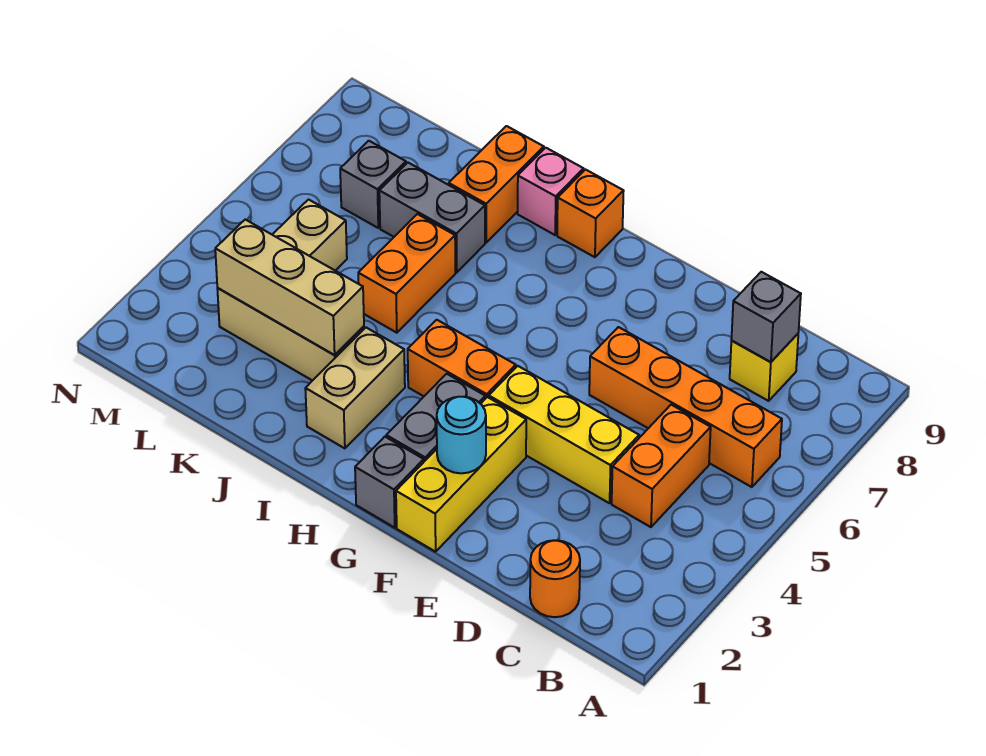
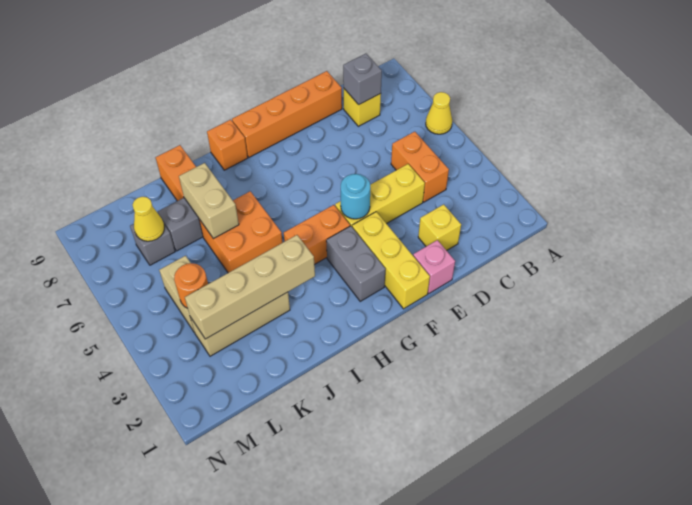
none -> yellow cone A6 level 1
orange brick B6:E6 level 1 -> orange brick D9:G9 level 1
orange round brick C1 level 1 -> orange round brick L4 level 2
none -> yellow brick D2 level 1
cyan round brick F2 level 2 -> cyan round brick F4 level 2
grey brick G1 level 1 -> none
tan brick I2:I3 level 1 -> tan brick J6:J7 level 2
pink brick I9 level 1 -> pink brick E1 level 1
tan brick J3:L3 level 2 -> tan brick I3:L3 level 2
orange brick J5:J6 level 1 -> orange brick I5:J6 level 1
none -> yellow cone L7 level 2

